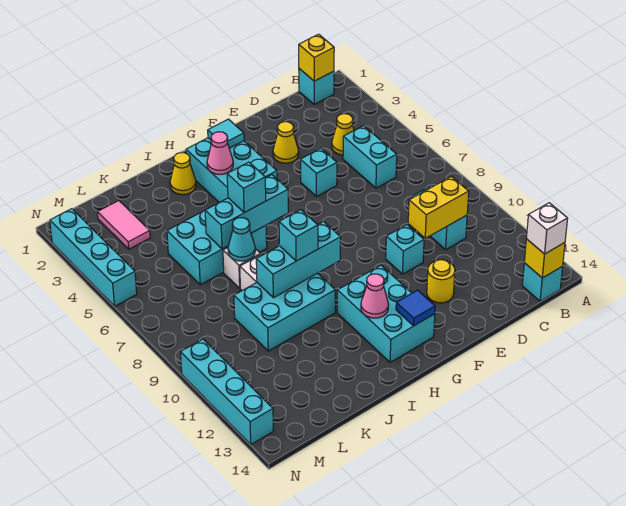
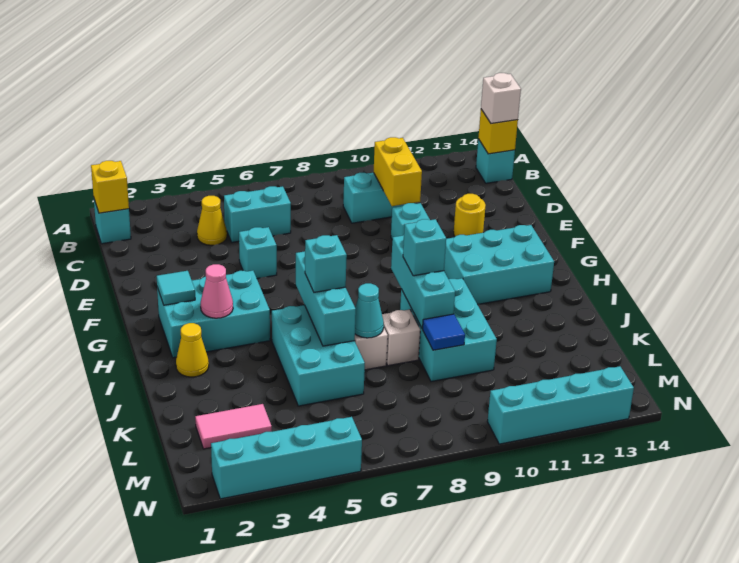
yellow cone E3 level 1 -> none
blue tile G13 level 2 -> blue tile K9 level 2
pink cone H12 level 2 -> none

